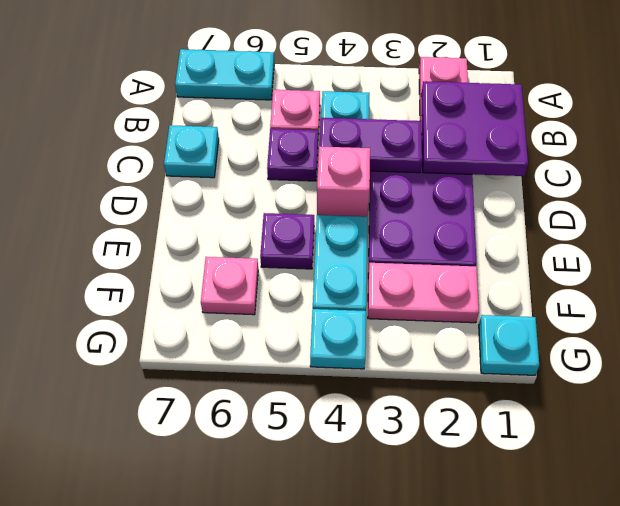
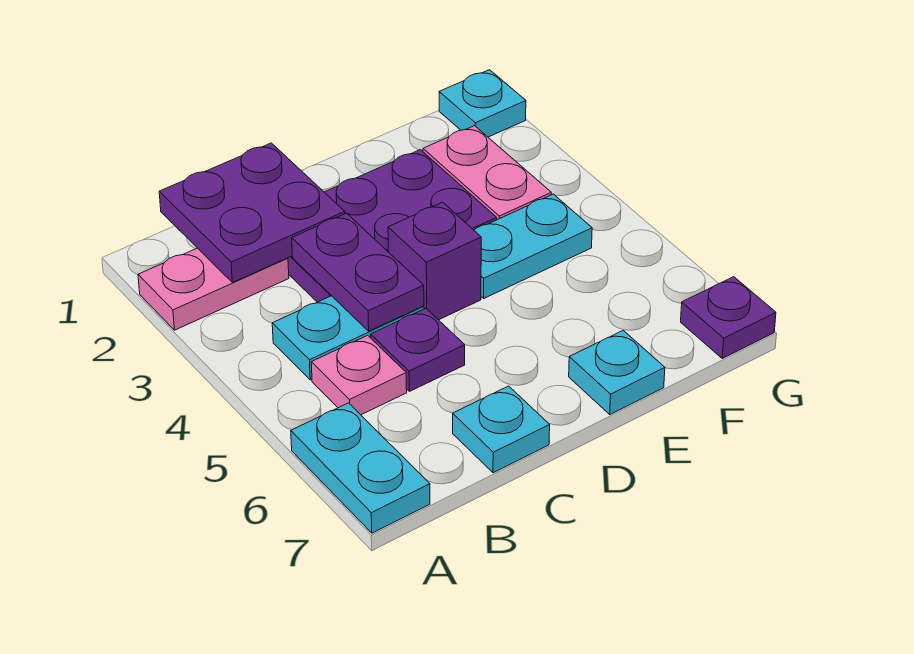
pink brick D4 level 1 -> purple brick D4 level 1
purple plate E5 level 1 -> purple plate G7 level 1
pink plate F6 level 1 -> none
cyan plate G4 level 1 -> cyan plate E7 level 1

